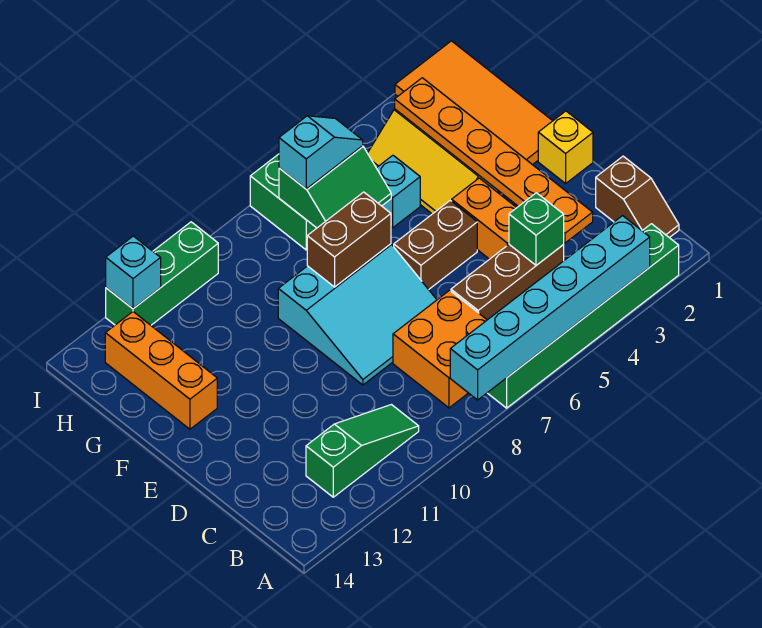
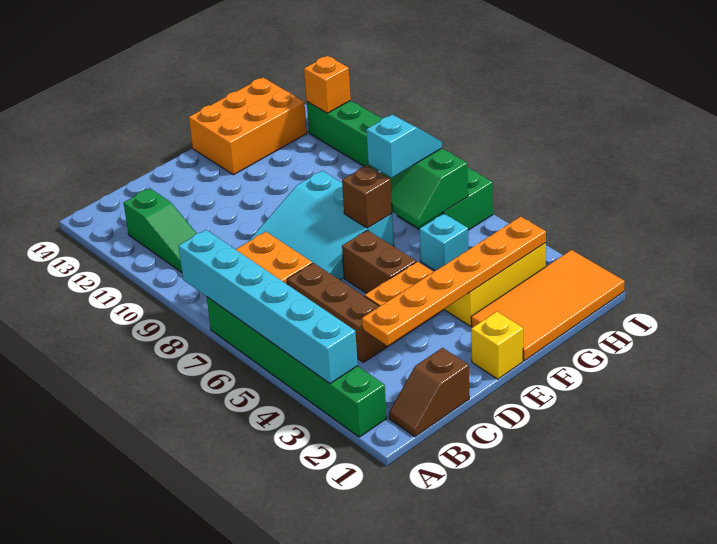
green brick C4 level 2 -> none
brown brick F7:F8 level 2 -> brown brick F7 level 2
orange brick F13:H13 level 1 -> orange brick F13:H14 level 1
cyan slope H6:H7 level 3 top 7 -> cyan slope G7:H7 level 3 top G
cyan brick I12 level 2 -> orange brick I12 level 2

